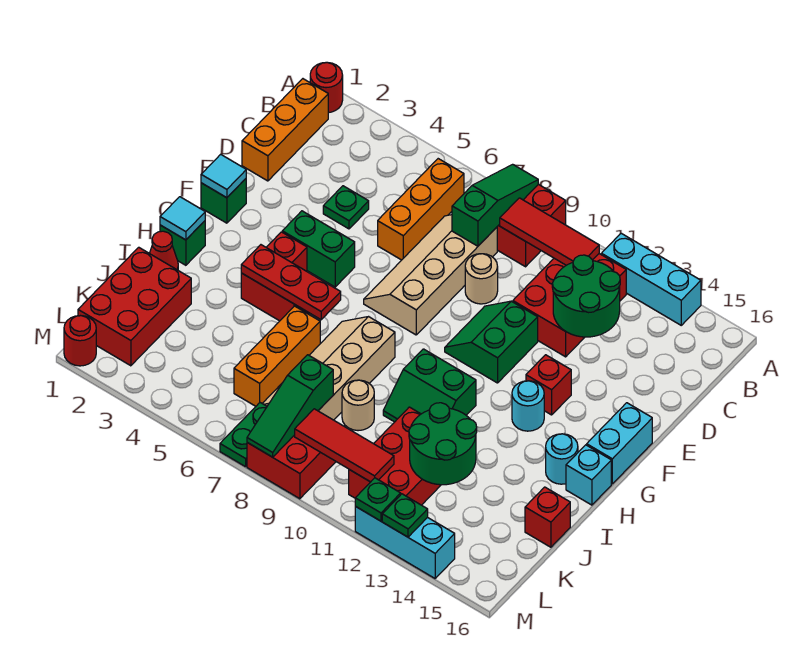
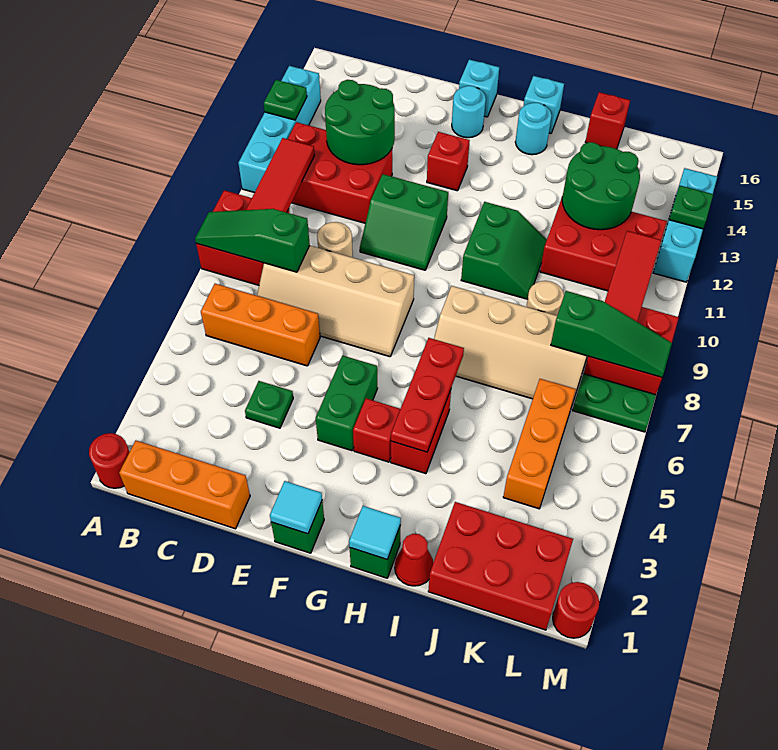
cyan brick A12:A14 level 1 -> cyan brick A11:A14 level 1
cyan brick F16:G16 level 1 -> cyan brick F16 level 1
cyan round brick G13 level 1 -> cyan round brick F15 level 1
orange brick I6:K6 level 1 -> orange brick K4:K6 level 1
green plate M12 level 2 -> green plate A13 level 2

